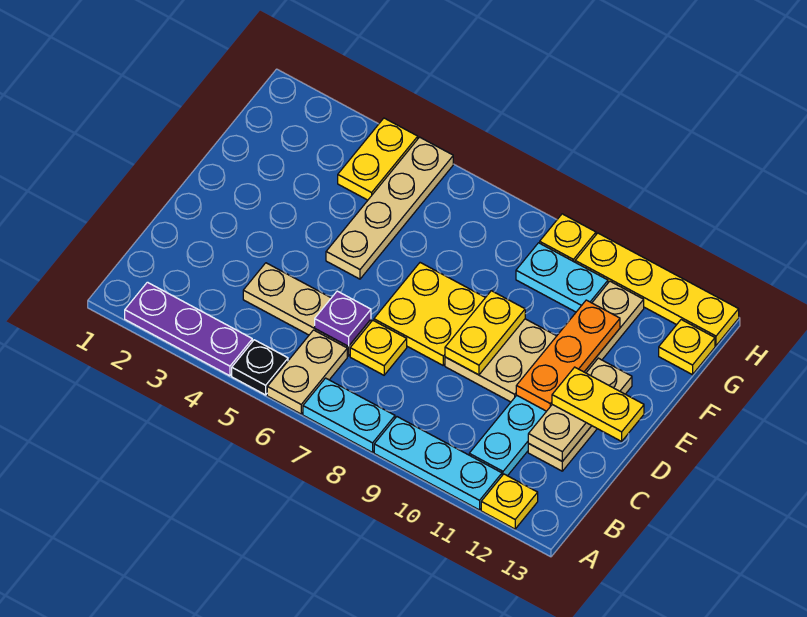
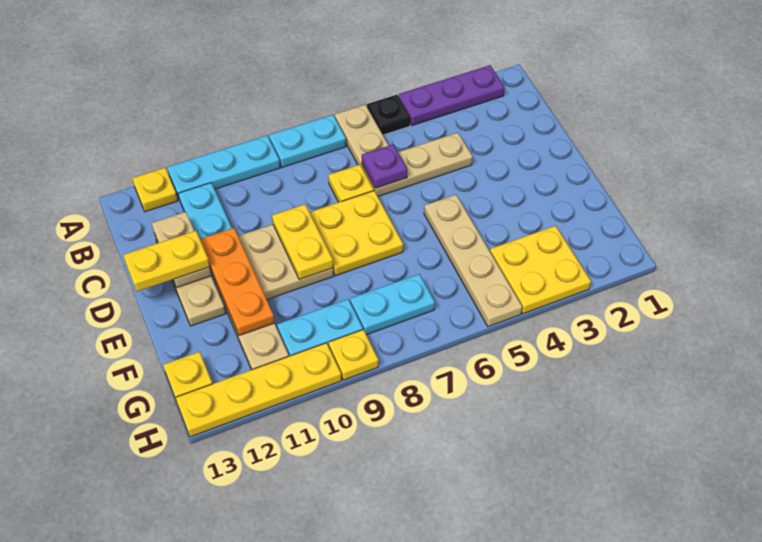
yellow plate G4:H4 level 1 -> yellow plate G3:H4 level 1
none -> cyan plate G7:G8 level 1

